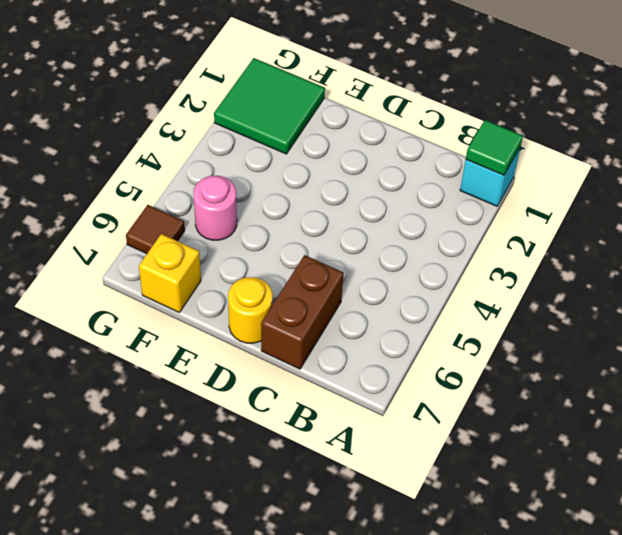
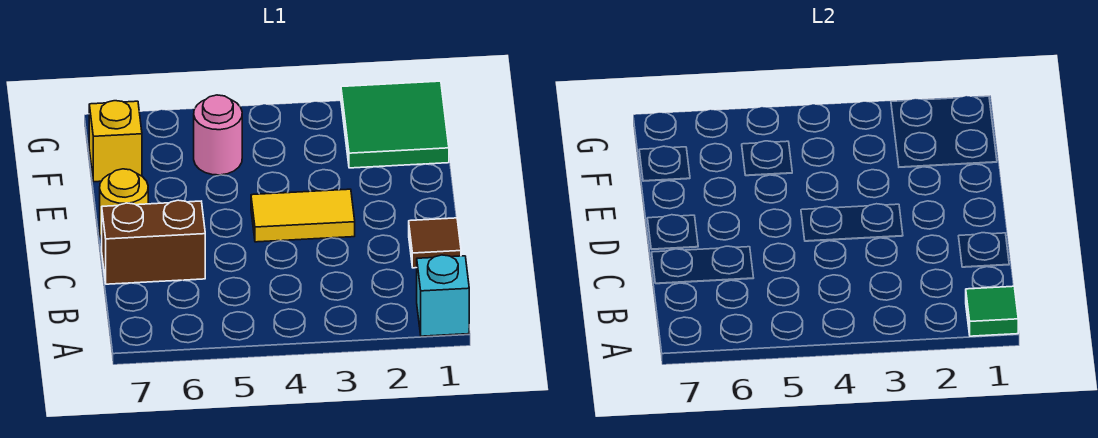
none -> yellow tile D3:D4 level 1
brown tile G6 level 1 -> brown tile C1 level 1

